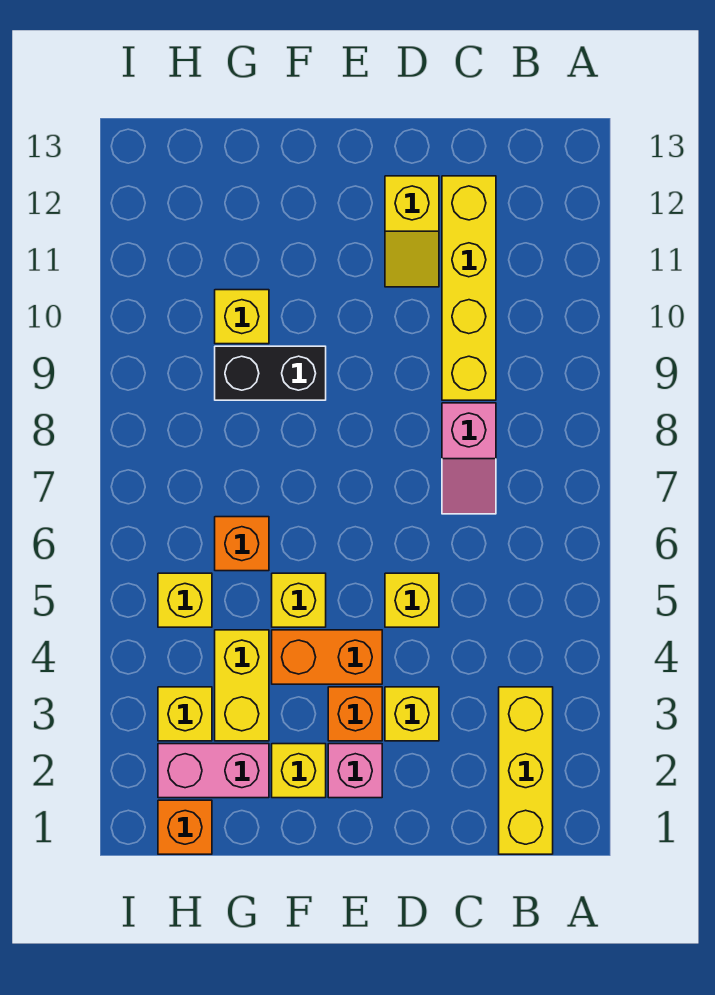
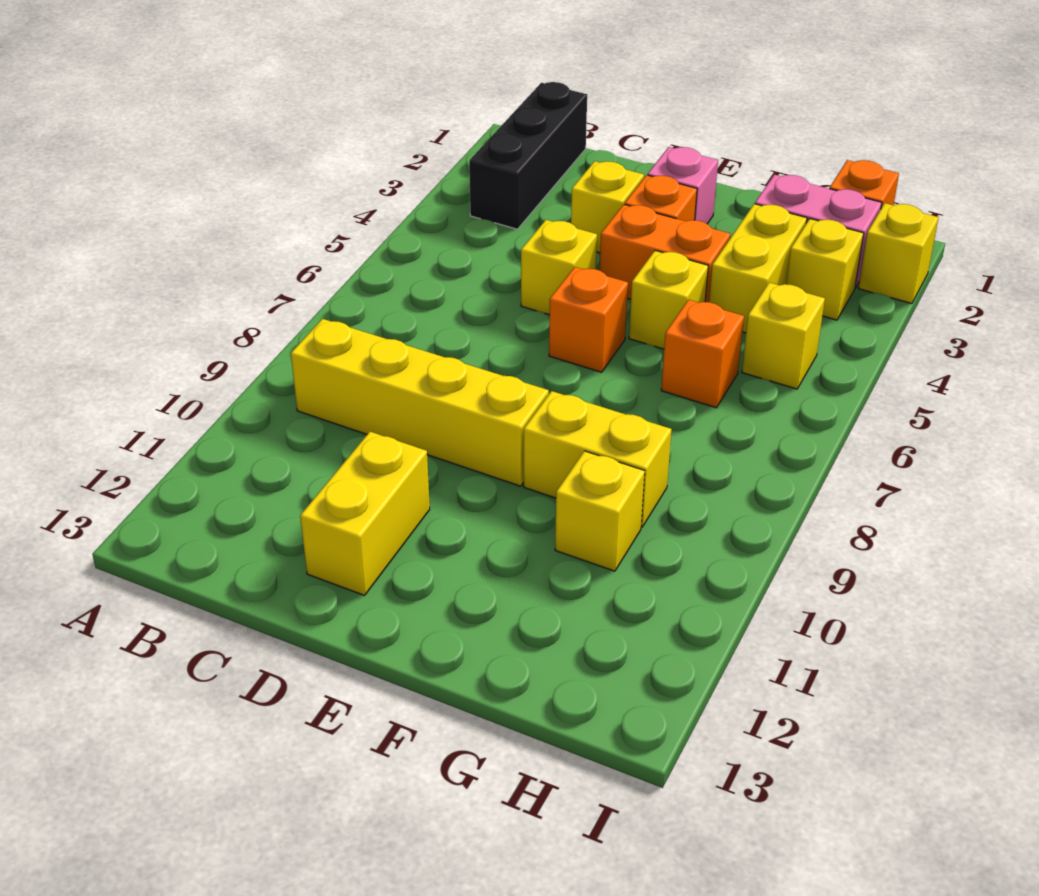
yellow brick B1:B3 level 1 -> black brick B1:B3 level 1
pink slope C7:C8 level 1 top 8 -> none
yellow brick C9:C12 level 1 -> yellow brick B9:E9 level 1
yellow slope D11:D12 level 1 top 12 -> yellow brick D11:D12 level 1
none -> orange brick E6 level 1
yellow brick F2 level 1 -> yellow brick I2 level 1
black brick F9:G9 level 1 -> yellow brick F9:G9 level 1

